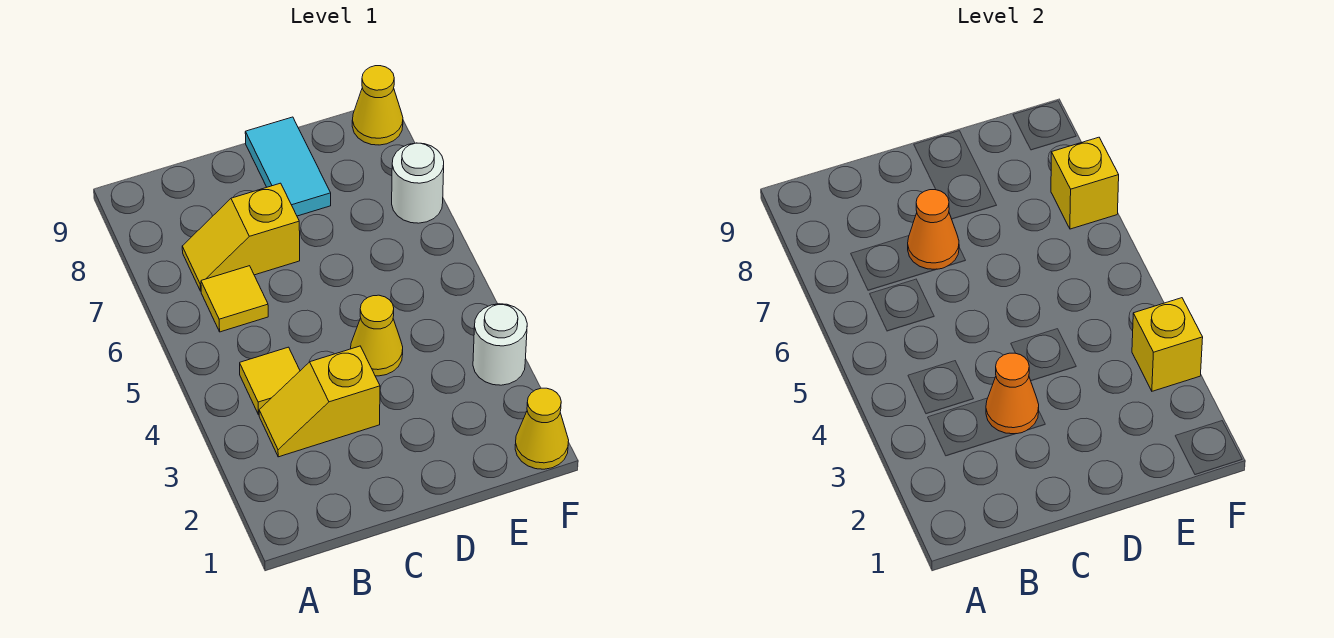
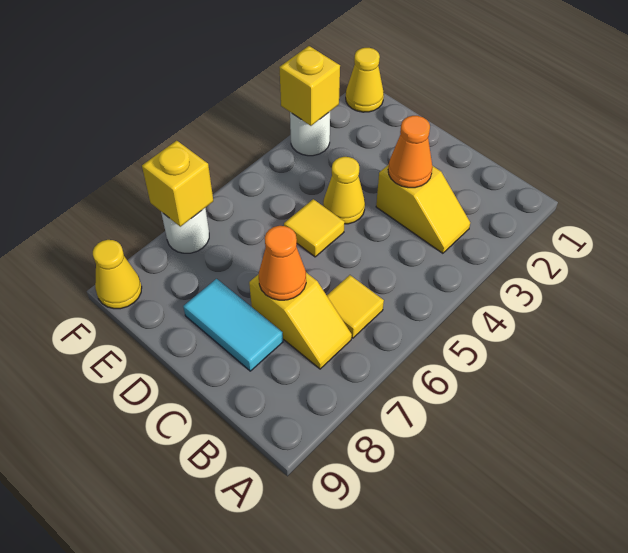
yellow tile B4 level 1 -> yellow tile D5 level 1
cyan tile D8:D9 level 1 -> cyan tile C8:D8 level 1

